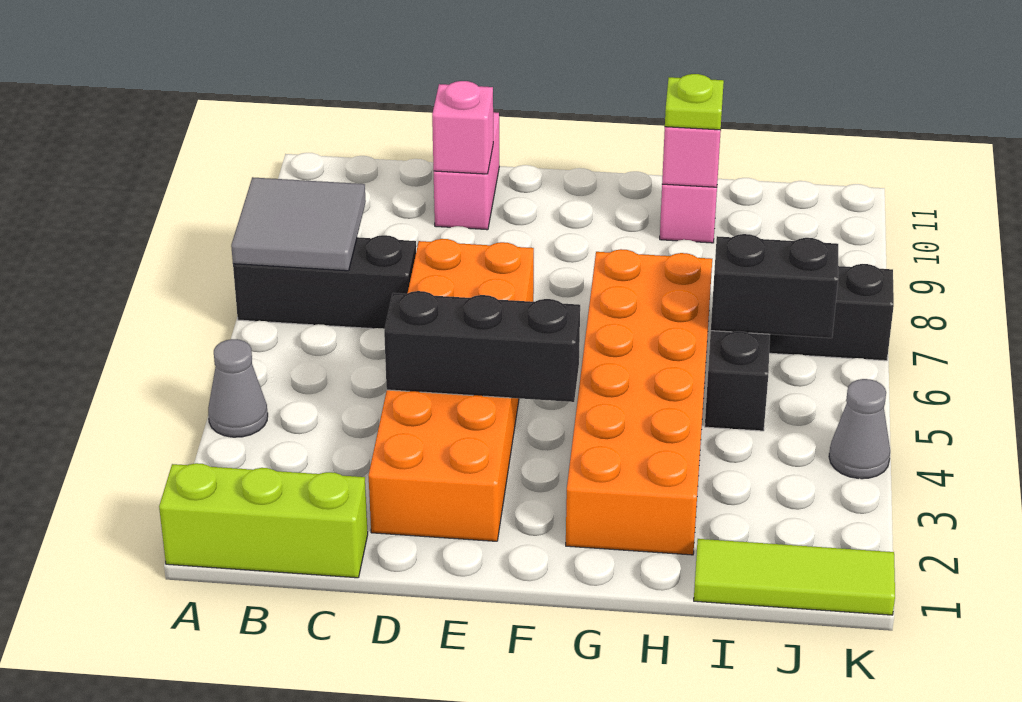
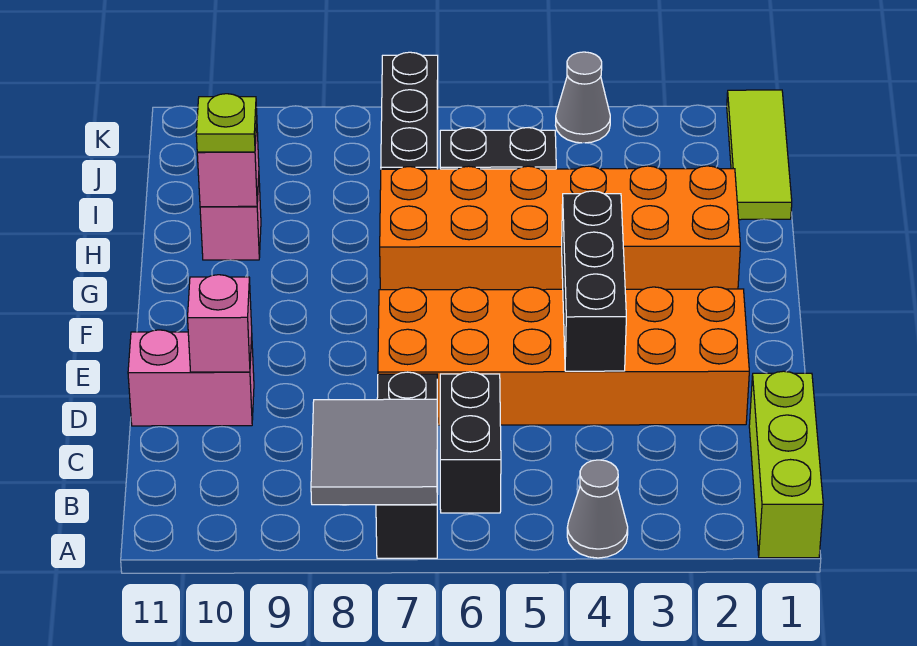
black brick I6:J6 level 2 -> black brick B6:C6 level 1

